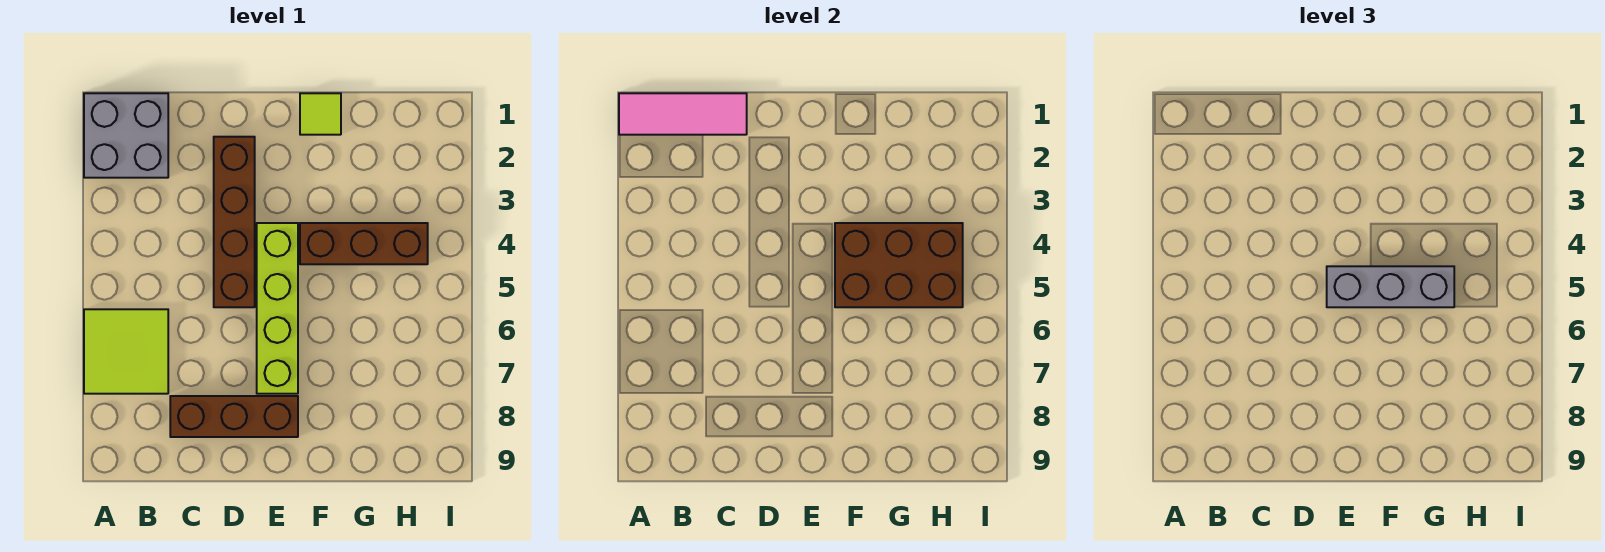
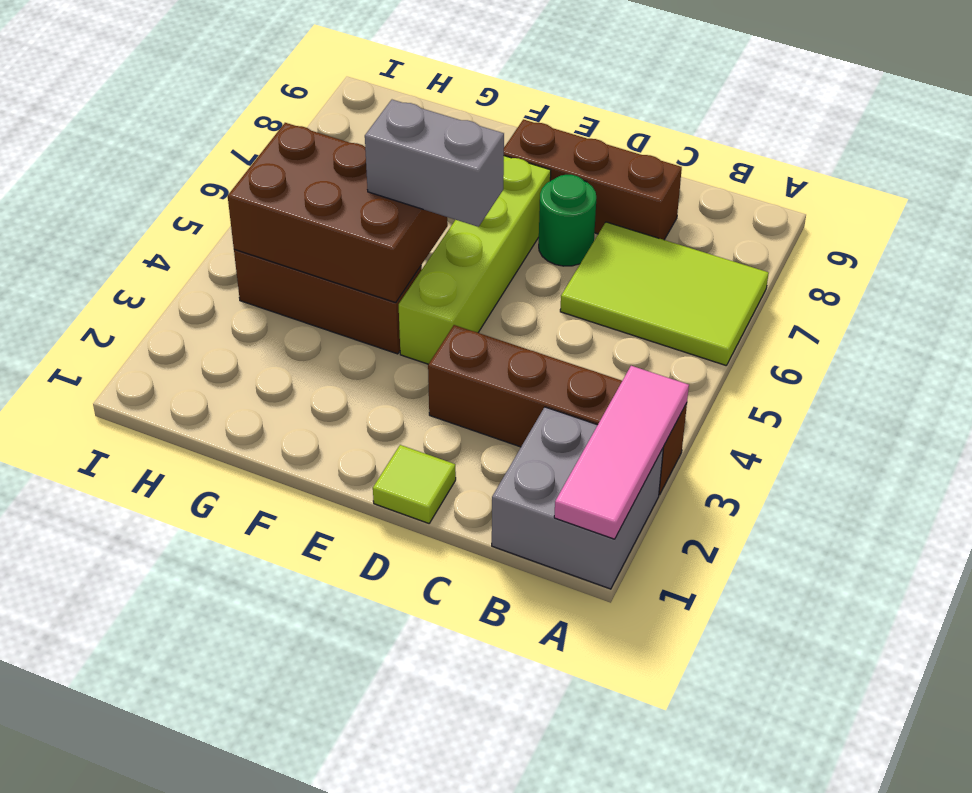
pink tile A1:C1 level 2 -> pink tile A1:A3 level 2
lime tile A6:B7 level 1 -> lime tile A6:C7 level 1
brown brick D2:D5 level 1 -> brown brick A3:D3 level 1
none -> green round brick D7 level 1
grey brick E5:G5 level 3 -> grey brick E5:F5 level 3
lime tile F1 level 1 -> lime tile D1 level 1

